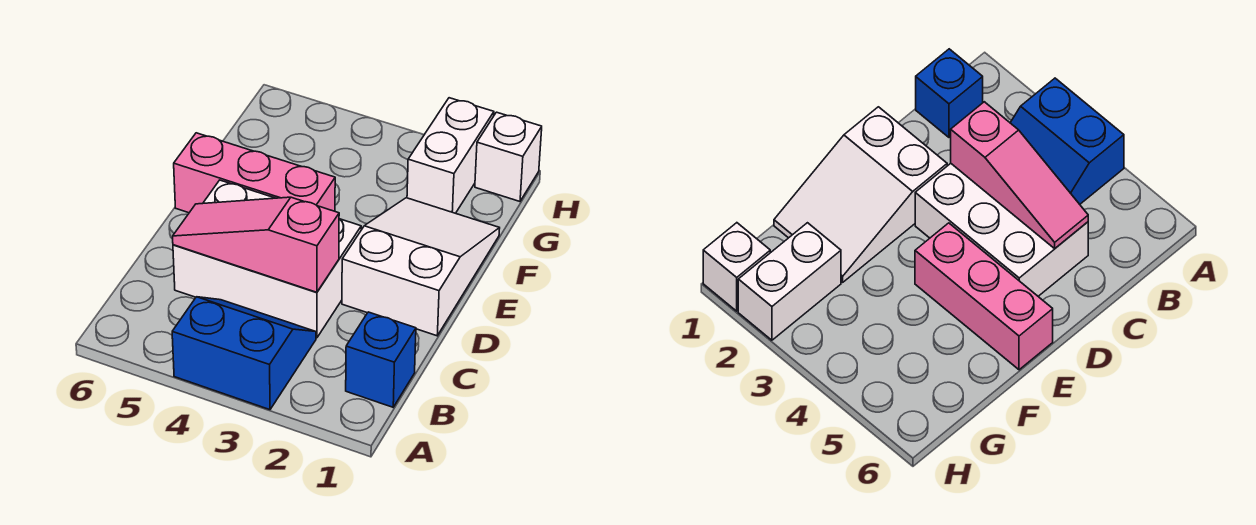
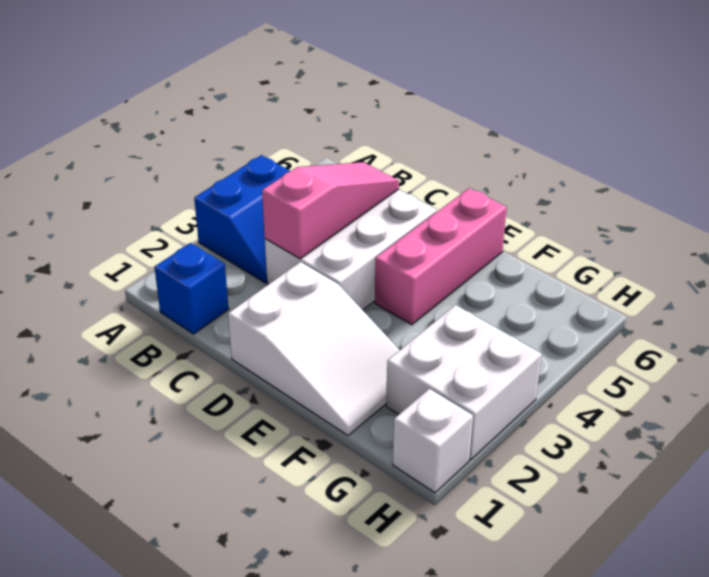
white brick G2:H2 level 1 -> white brick G2:H3 level 1

